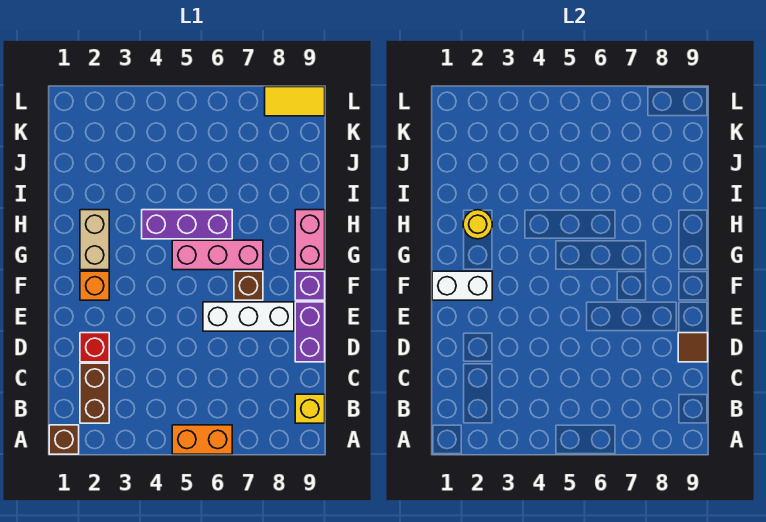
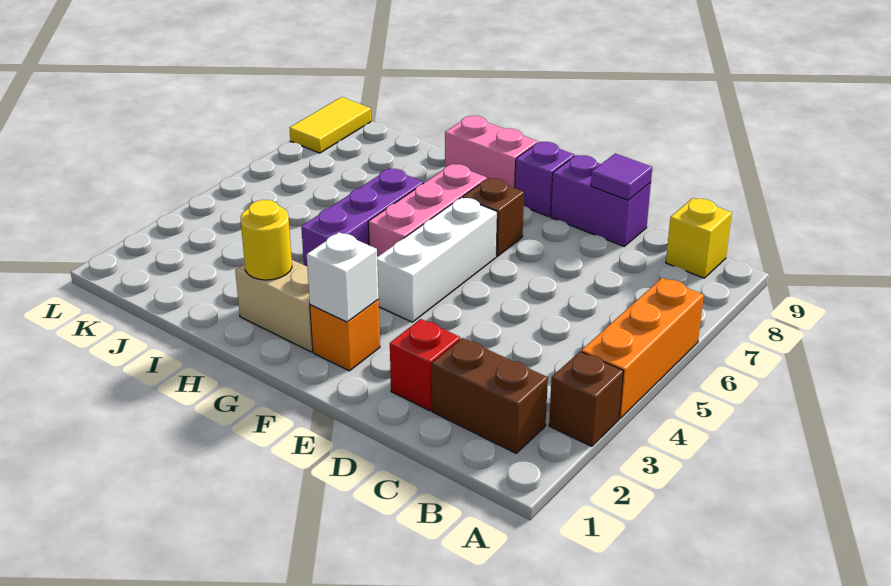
brown brick A1 level 1 -> brown brick A3 level 1
orange brick A5:A6 level 1 -> orange brick A4:A6 level 1
brown tile D9 level 2 -> purple tile D9 level 2
white brick E6:E8 level 1 -> white brick F4:F6 level 1
white brick F1:F2 level 2 -> white brick F2 level 2

